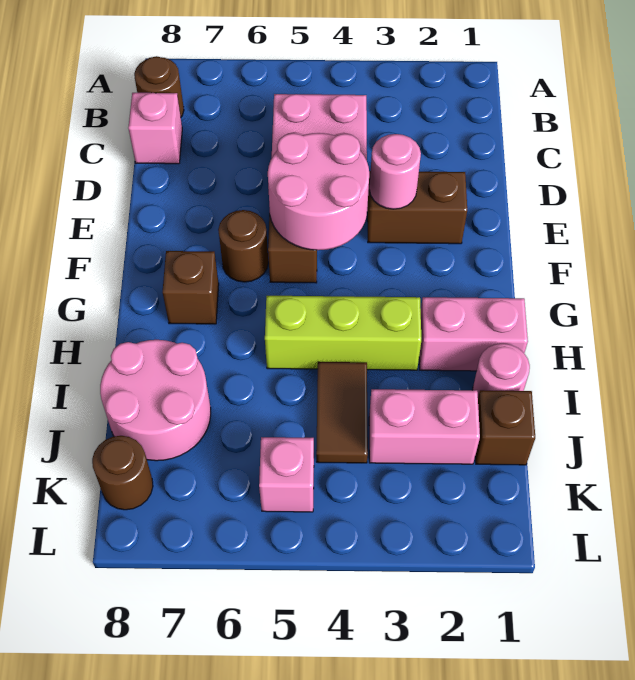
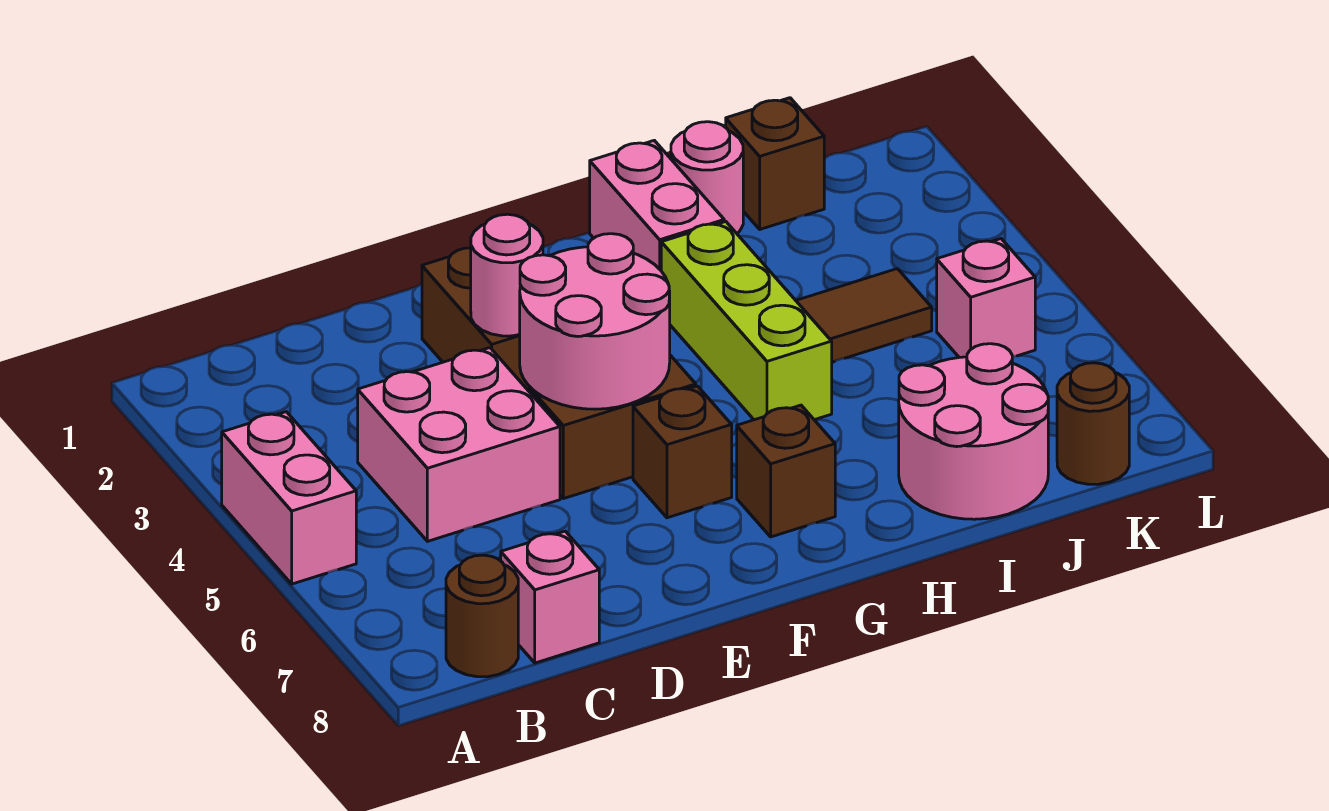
brown round brick F6 level 1 -> brown brick F6 level 1
pink brick J2:J3 level 1 -> pink brick A4:A5 level 1

